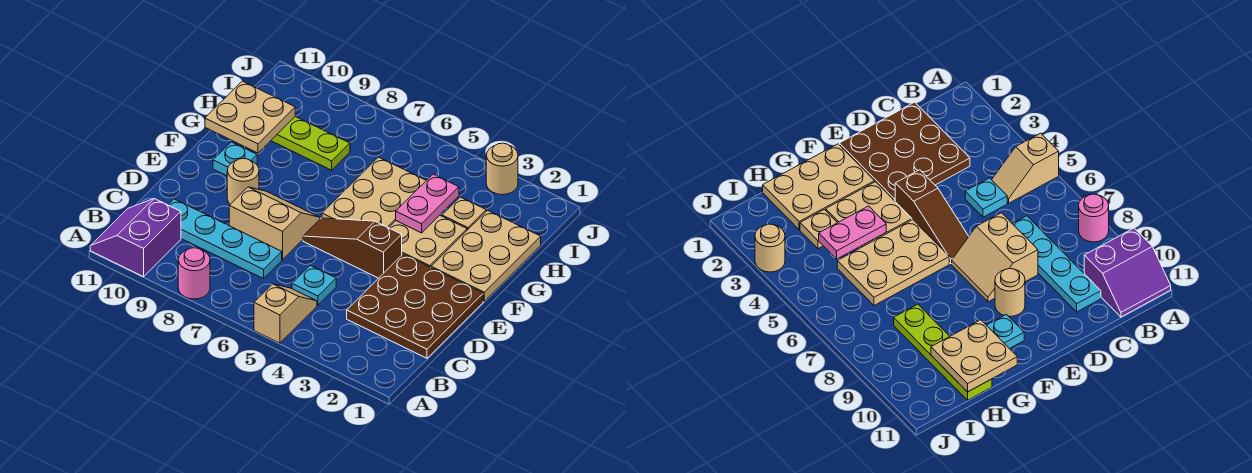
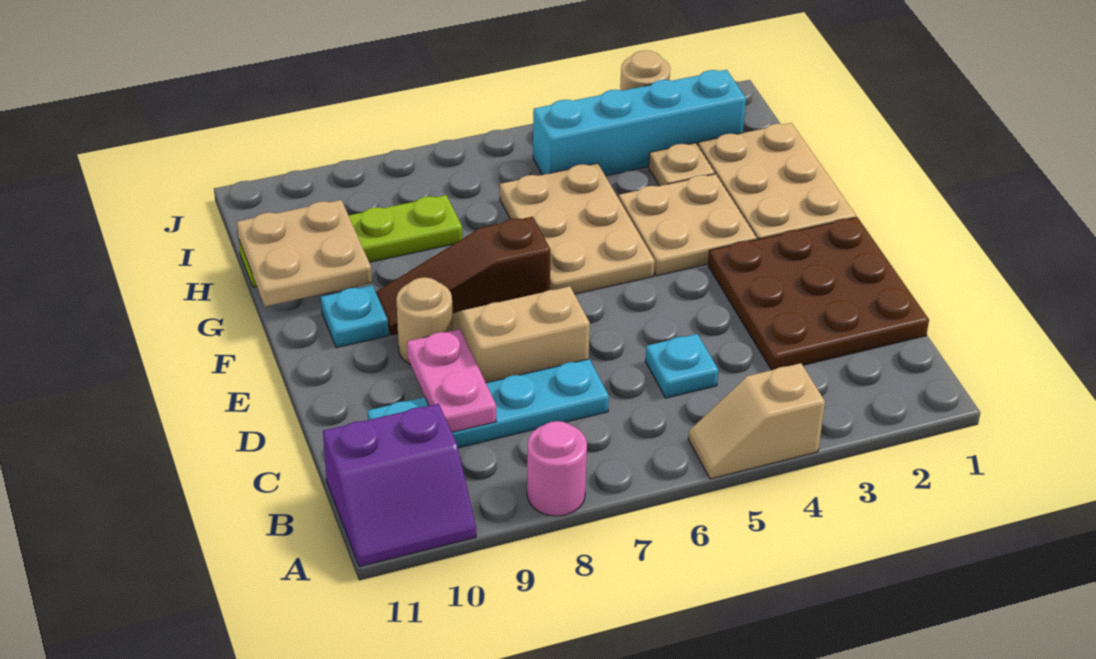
tan slope A5:B5 level 1 top A -> tan slope A4:A5 level 1 top 4
purple slope A10:B11 level 1 top 10 -> purple slope A10:B11 level 1 top B
brown slope E4:E6 level 1 top 4 -> brown slope F7:F9 level 1 top 7
pink plate G4:H4 level 2 -> pink plate C9:D9 level 2
none -> cyan brick I2:I5 level 1

